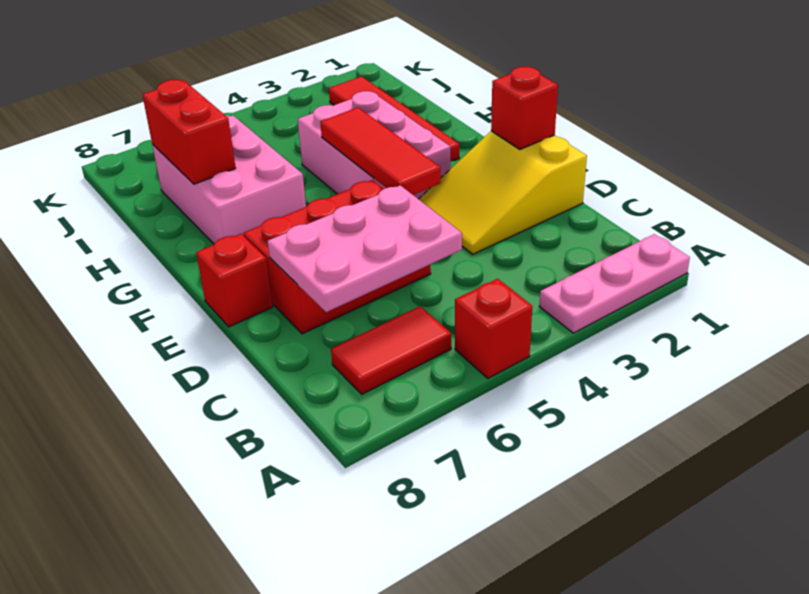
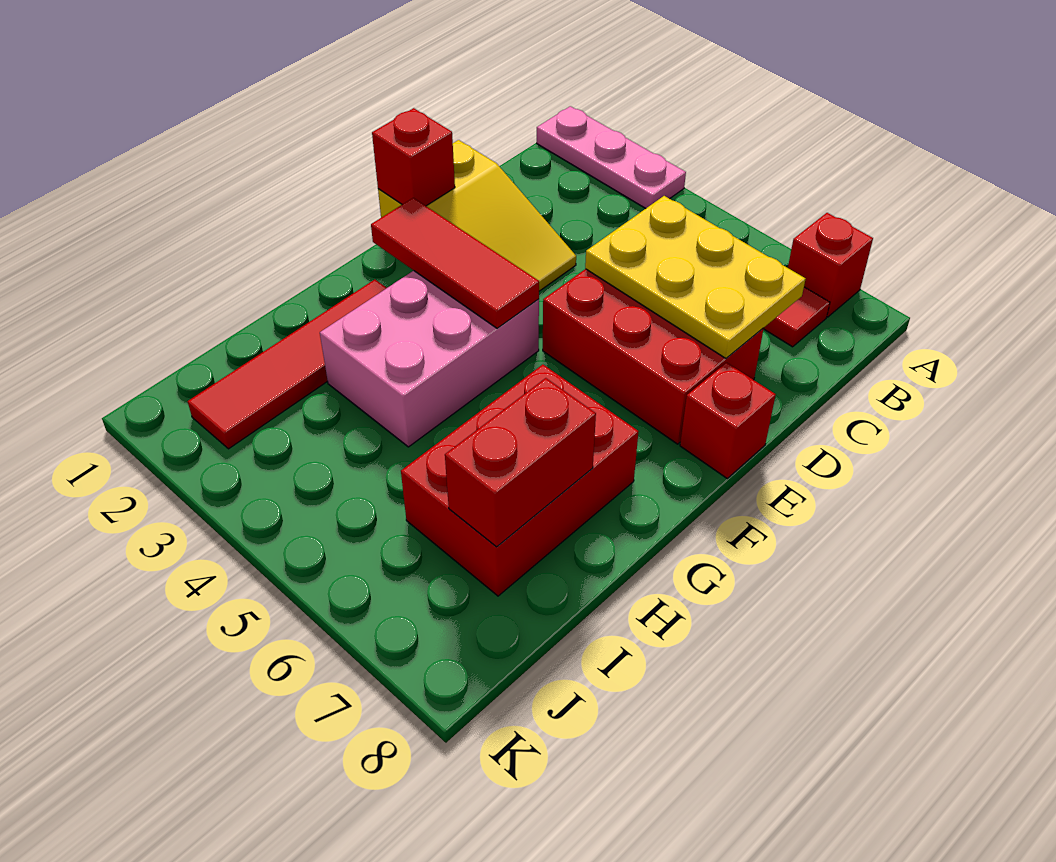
red brick A5 level 1 -> red brick A7 level 1
pink plate C5:D7 level 2 -> yellow plate C5:D7 level 2
red tile E4:G4 level 2 -> red tile F2:F4 level 2
pink brick G6:I7 level 1 -> red brick G6:I7 level 1

